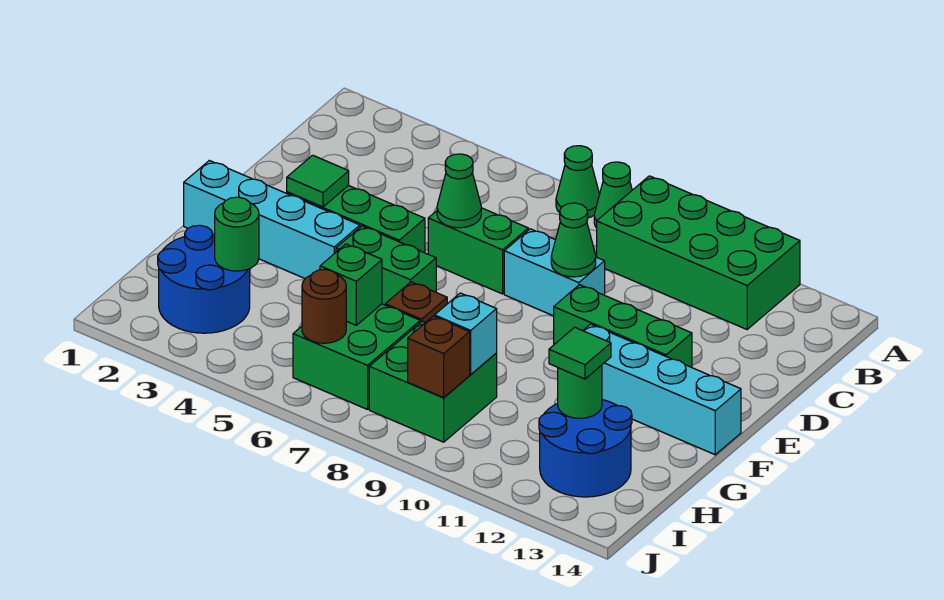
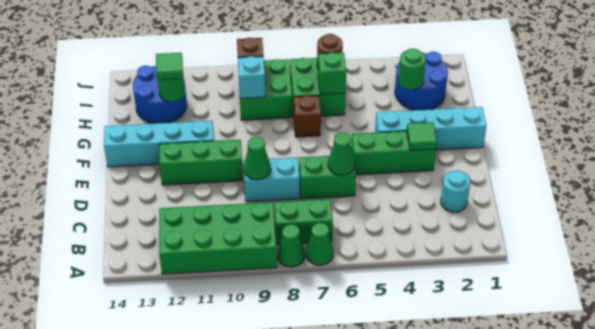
none -> cyan round brick C2 level 1
green brick F5:F6 level 1 -> green brick B7:B8 level 1

